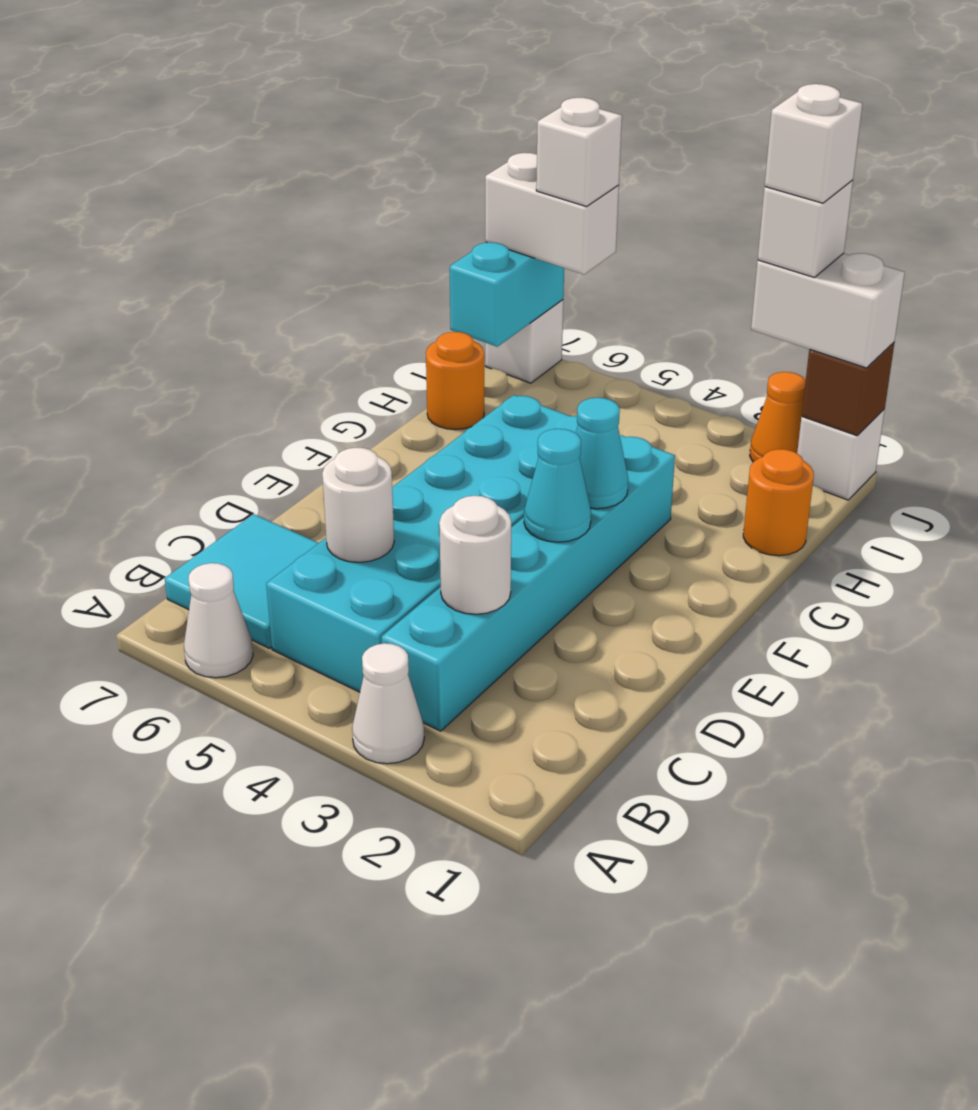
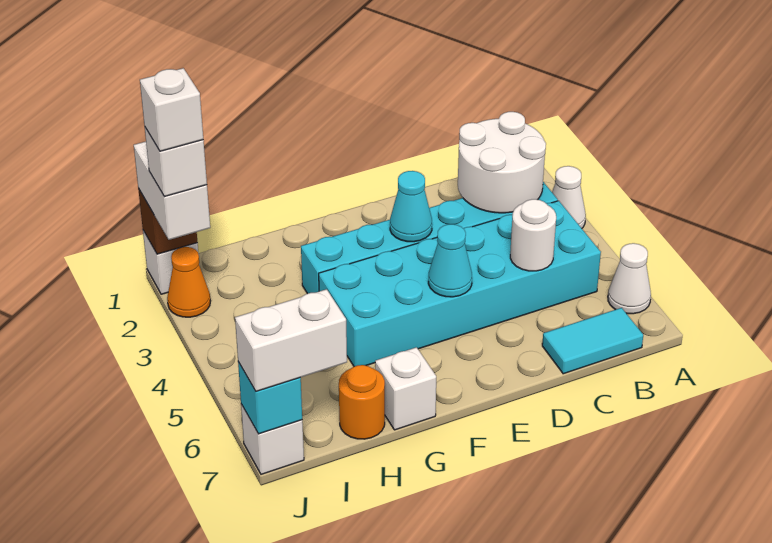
cyan tile B6:C7 level 1 -> cyan tile B7:C7 level 1
white round brick C3 level 2 -> white round brick B2:C3 level 2
cyan cone F3 level 2 -> cyan cone E5 level 2
orange round brick H1 level 1 -> none
cyan brick I7:J7 level 2 -> cyan brick J7 level 2
white brick J6:J7 level 3 -> white brick I7:J7 level 3
white brick J6 level 4 -> white brick G7 level 1

